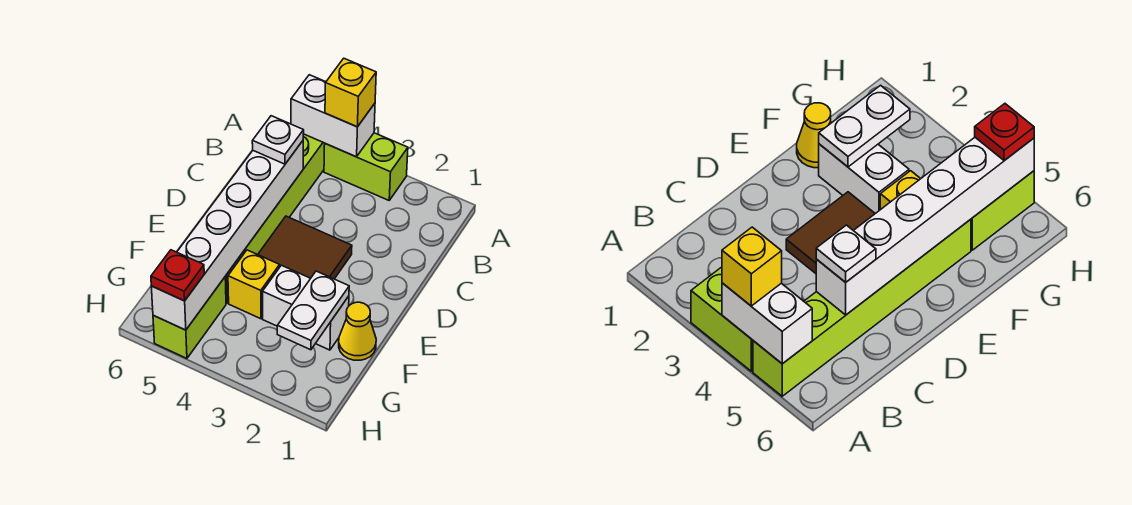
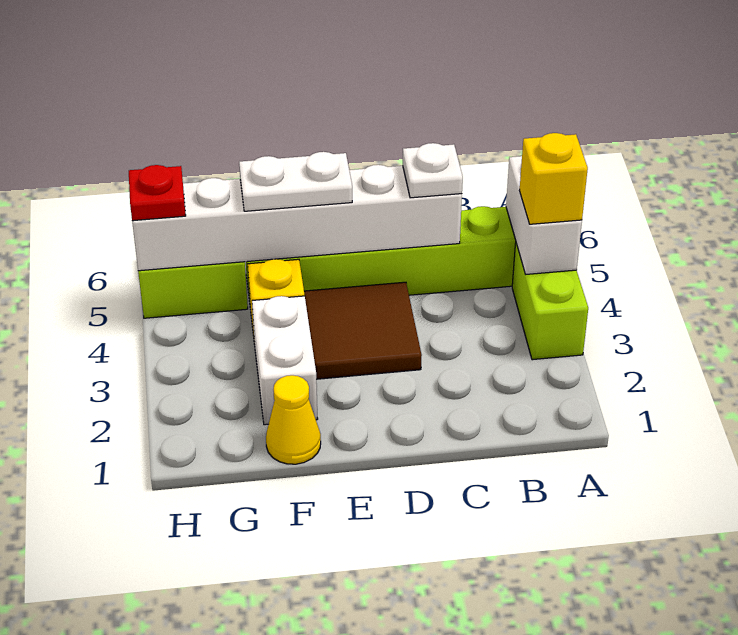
white plate F2:G2 level 2 -> white plate E5:F5 level 3

